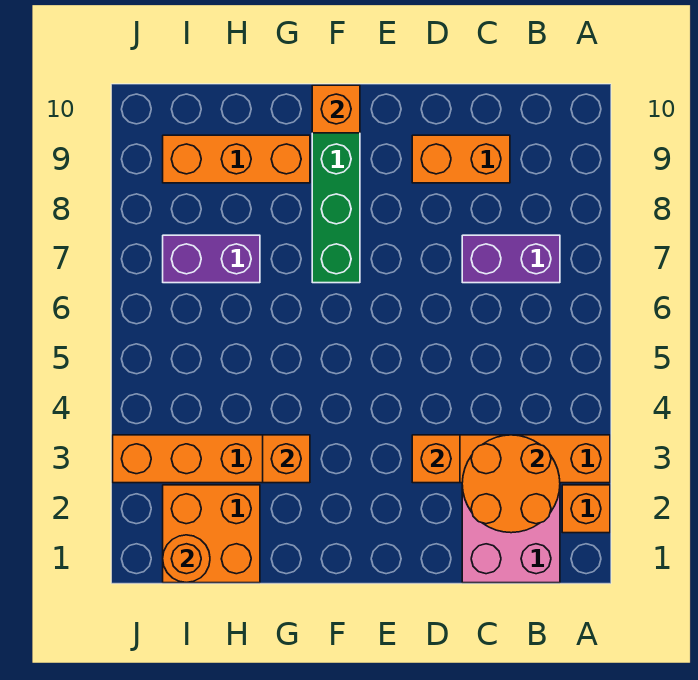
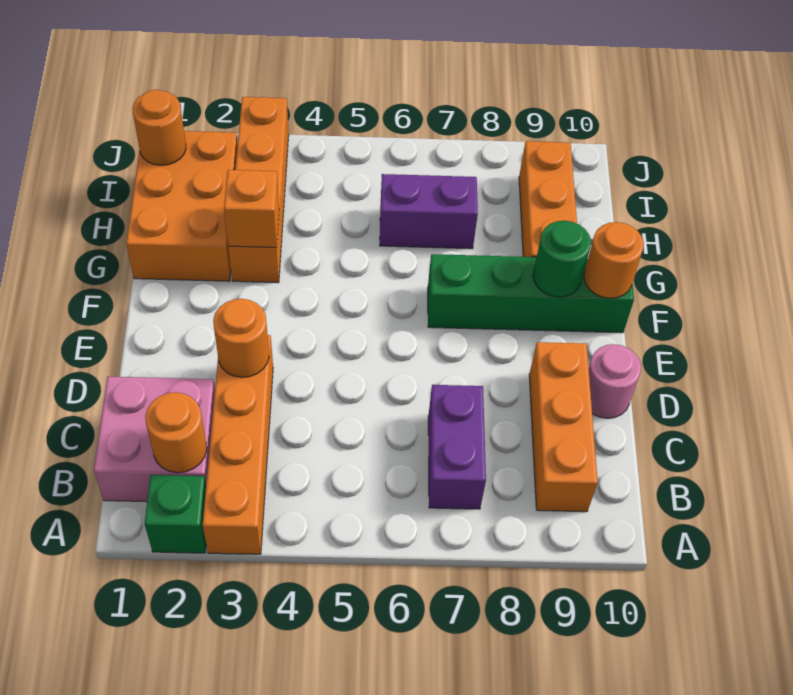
orange brick A2 level 1 -> green brick A2 level 1
orange round brick B2:C3 level 2 -> orange round brick B2 level 2
orange brick C9:D9 level 1 -> orange brick B9:D9 level 1
orange brick D3 level 2 -> orange round brick D3 level 2
none -> pink round brick D10 level 1
none -> green round brick F9 level 2
orange brick F10 level 2 -> orange round brick F10 level 2
orange brick H1:I2 level 1 -> orange brick G1:I2 level 1
purple brick H7:I7 level 1 -> purple brick H6:H7 level 1

